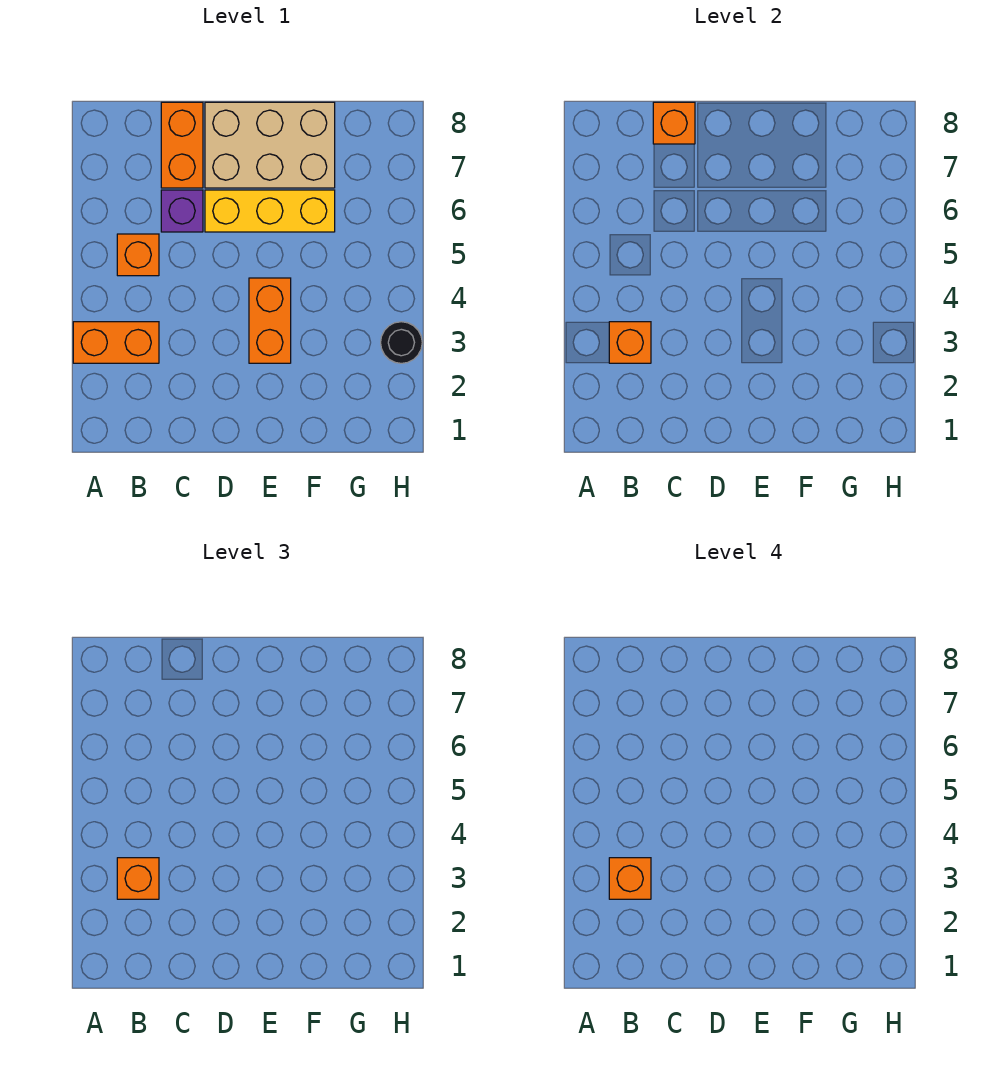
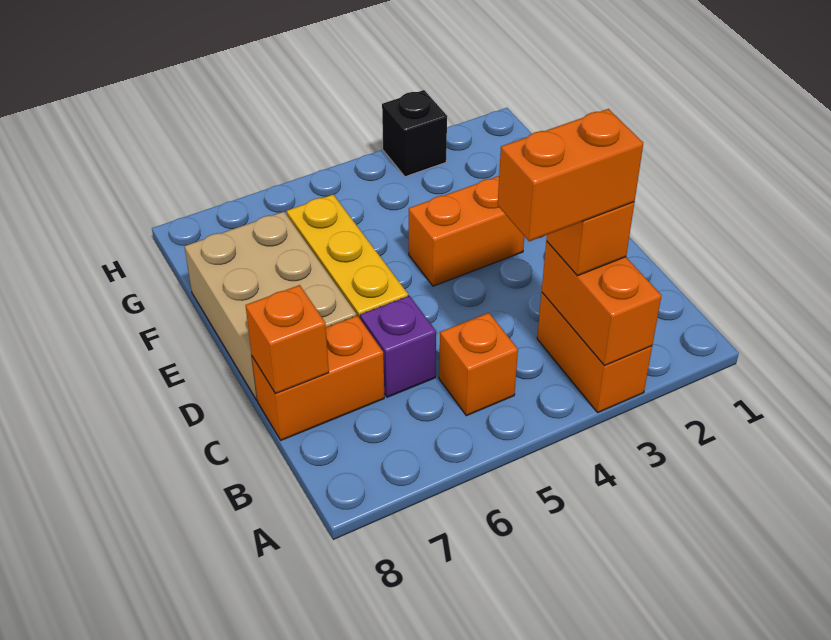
orange brick B3 level 2 -> orange brick A3:B3 level 2
orange brick B3 level 4 -> orange brick B3:B4 level 4
black round brick H3 level 1 -> black brick H3 level 1

